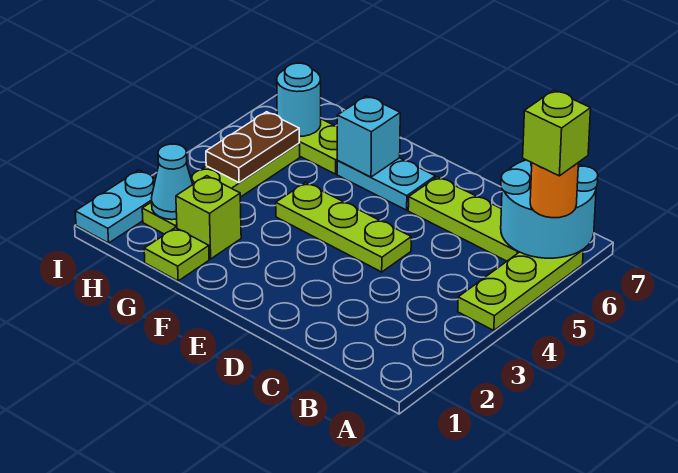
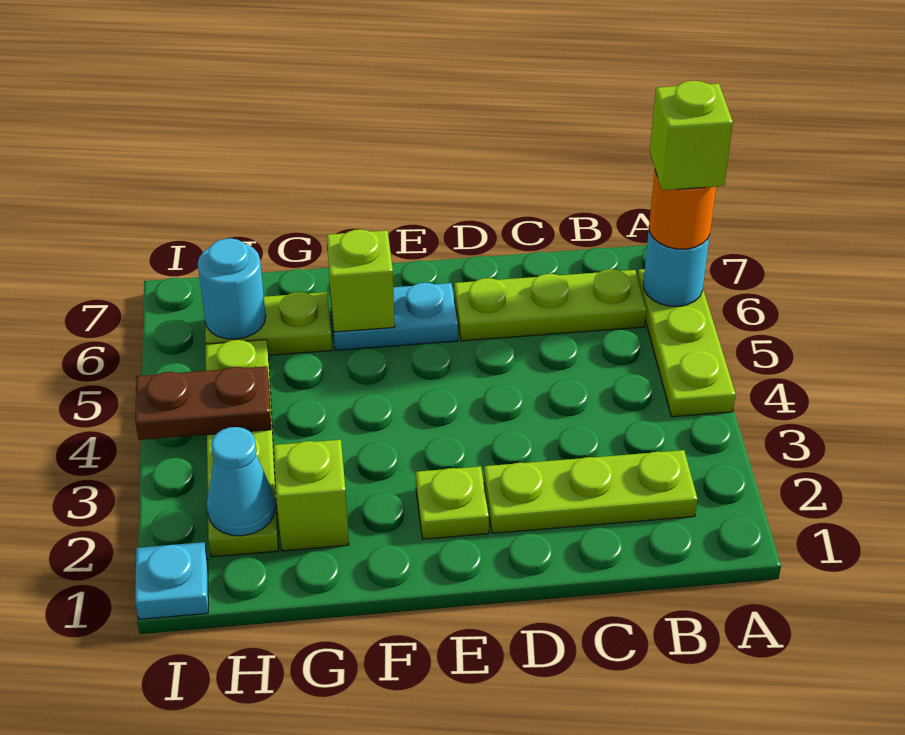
cyan round brick A6:B7 level 2 -> cyan round brick A6 level 2
lime plate D4:F4 level 1 -> lime plate B2:D2 level 1
cyan brick F6 level 2 -> lime brick F6 level 2
lime plate G1 level 1 -> lime plate E2 level 1
brown plate H4:H5 level 2 -> brown plate H4:I4 level 2
cyan plate I1:I2 level 1 -> cyan plate I1 level 1

